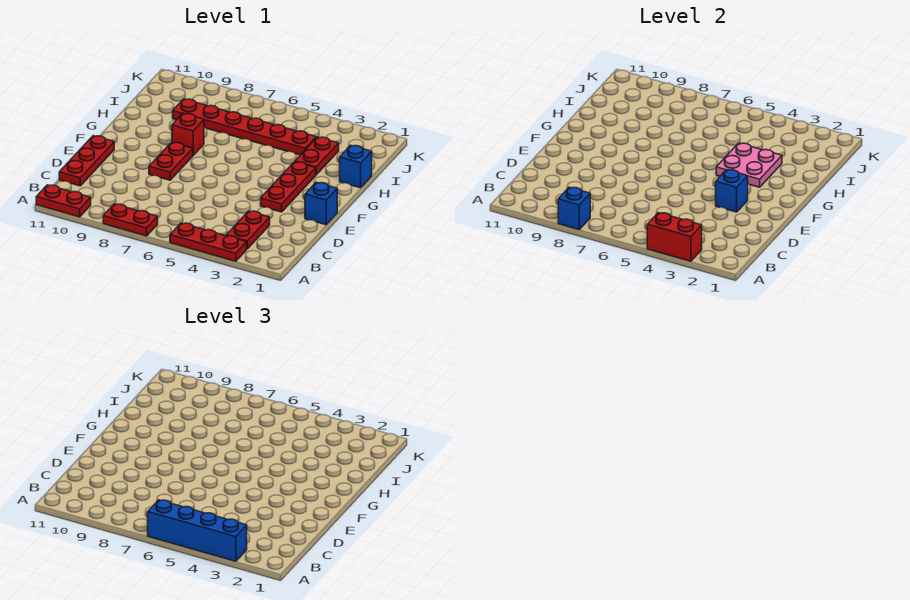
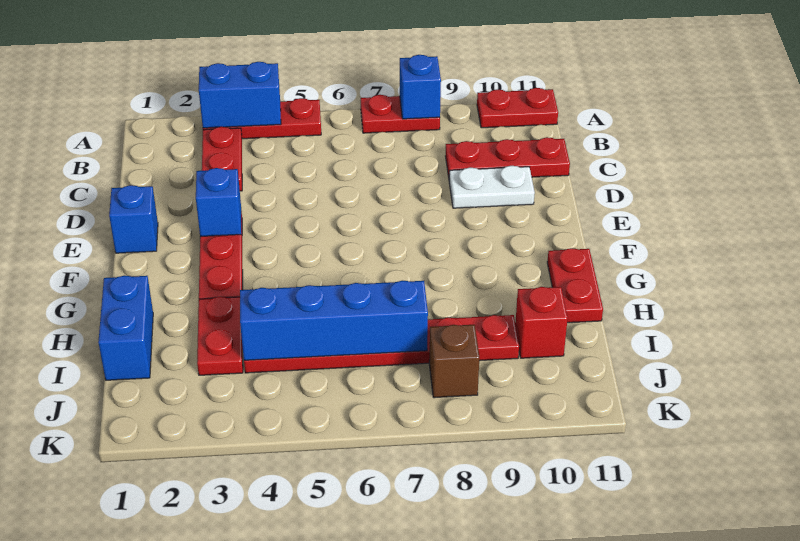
red brick A3:A4 level 2 -> blue brick A3:A4 level 2
blue brick A3:A6 level 3 -> blue brick I4:I7 level 2
red plate C11:E11 level 1 -> red plate C9:C11 level 1
none -> white plate D9:D10 level 1
red plate E8:F8 level 1 -> red plate G11:H11 level 1
pink plate G3:H4 level 2 -> none
red brick G8 level 1 -> red brick I10 level 1
blue brick H1 level 1 -> blue brick H1:I1 level 1
none -> brown brick J8 level 1

